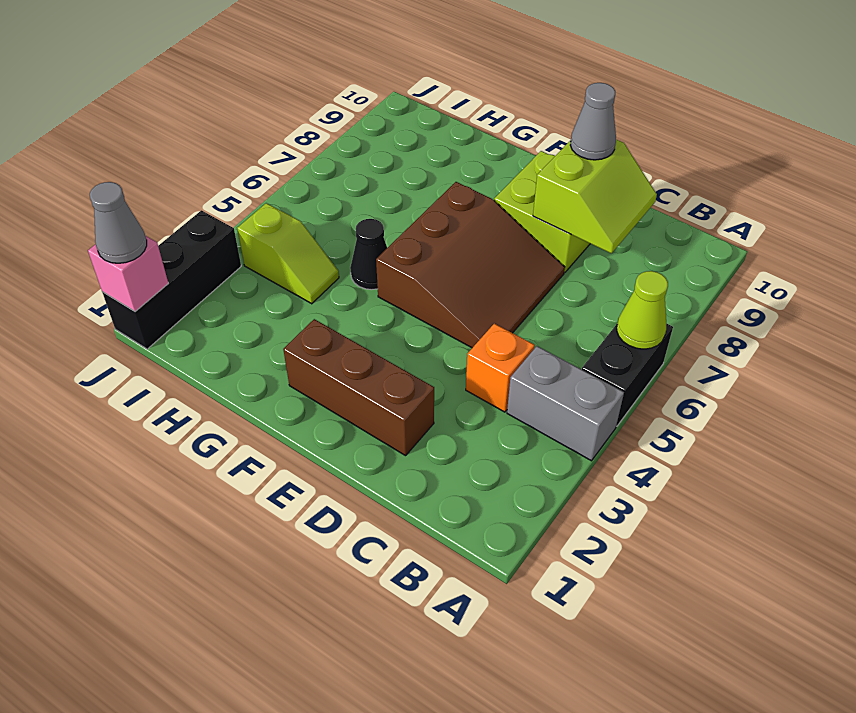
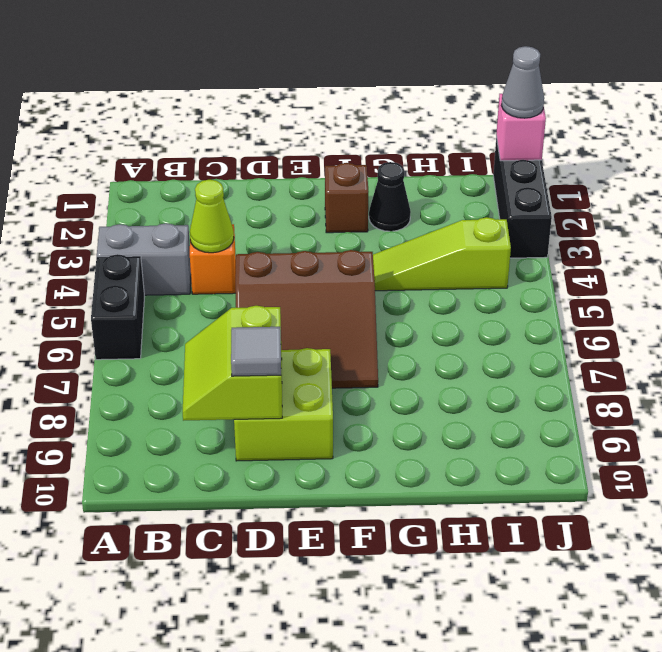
lime cone A6 level 2 -> lime cone C4 level 2
brown brick D2:F2 level 1 -> brown brick F2 level 1
brown slope D5:F7 level 1 top F -> brown slope D5:F7 level 1 top 5
grey cone D9 level 3 -> grey tile D9 level 3
black cone G5 level 1 -> black cone G2 level 1
lime slope H4:I4 level 1 top I -> lime slope G4:I4 level 1 top I

